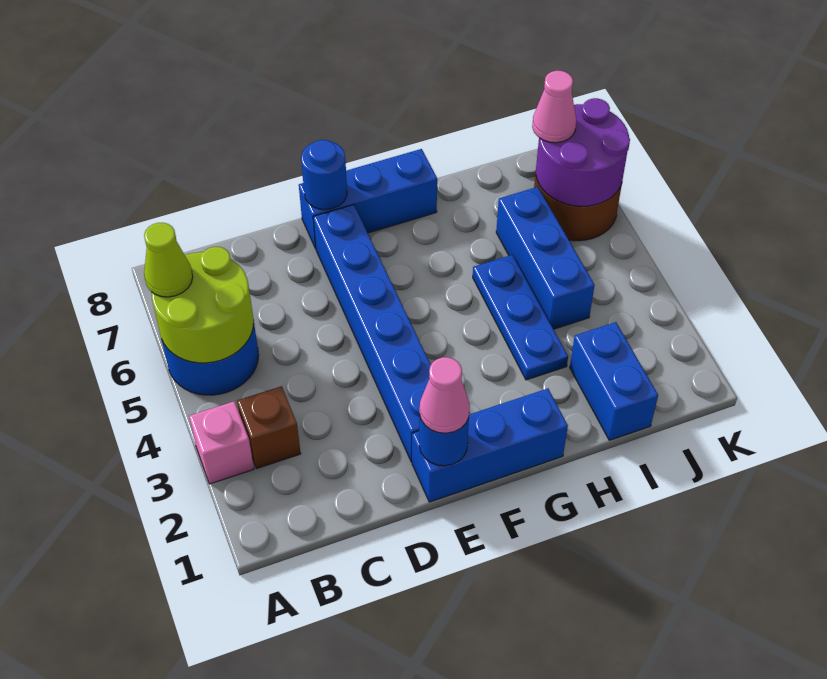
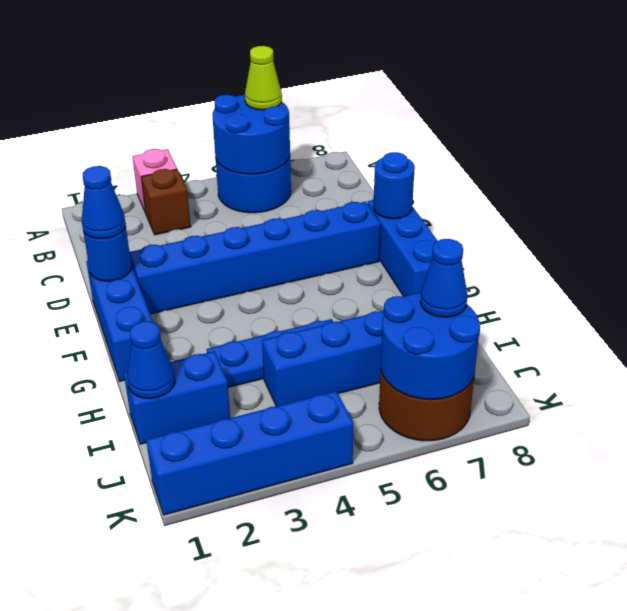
lime round brick A5:B6 level 2 -> blue round brick A5:B6 level 2
pink cone E1 level 3 -> blue cone E1 level 3
none -> blue cone I1 level 2
purple round brick J6:K7 level 2 -> blue round brick J6:K7 level 2
pink cone J7 level 3 -> blue cone J7 level 3
none -> blue brick K1:K4 level 1

